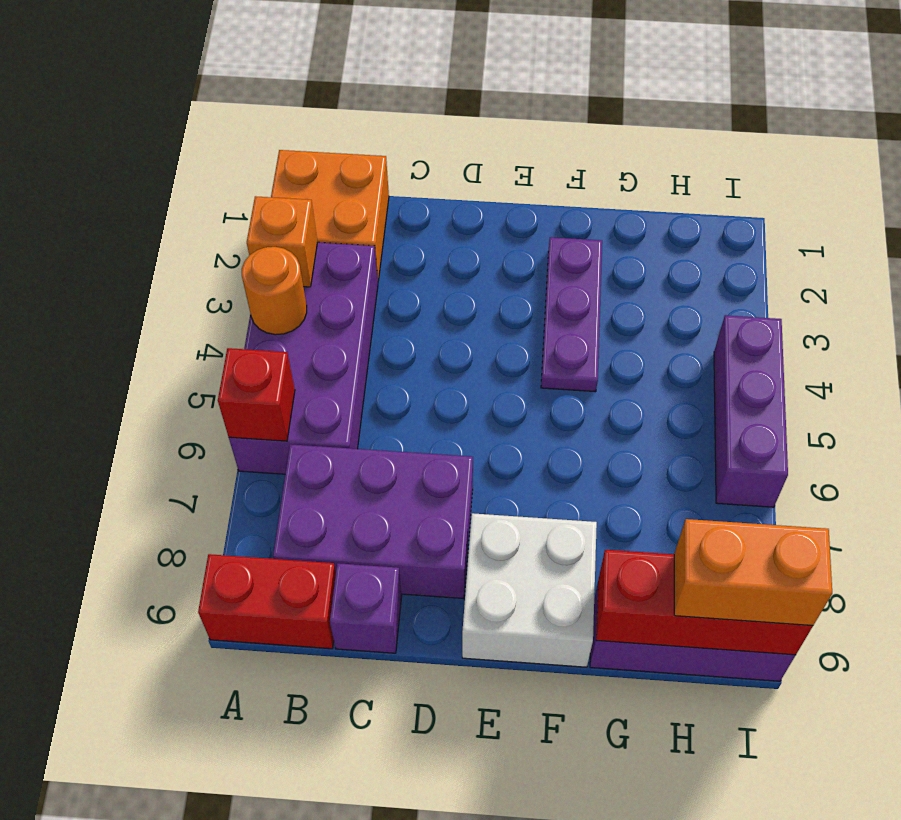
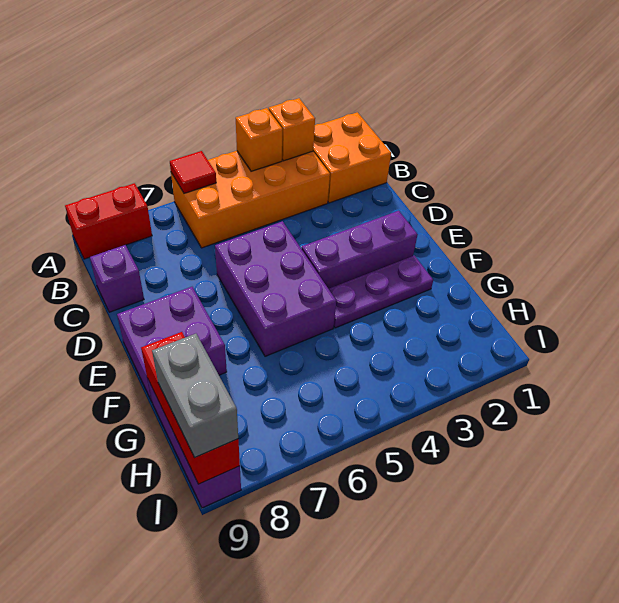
purple brick A3:B6 level 1 -> orange brick A3:B6 level 1
orange round brick A4 level 2 -> orange brick A4 level 2
red brick A6 level 2 -> red tile A6 level 2
red brick A9:B9 level 1 -> red brick A8:A9 level 1
purple brick B7:D8 level 1 -> purple brick D5:F6 level 1
white brick E8:F9 level 1 -> purple brick E8:F9 level 1
orange brick H9:I9 level 3 -> grey brick H9:I9 level 3
purple brick I4:I6 level 1 -> purple brick E2:E4 level 1

